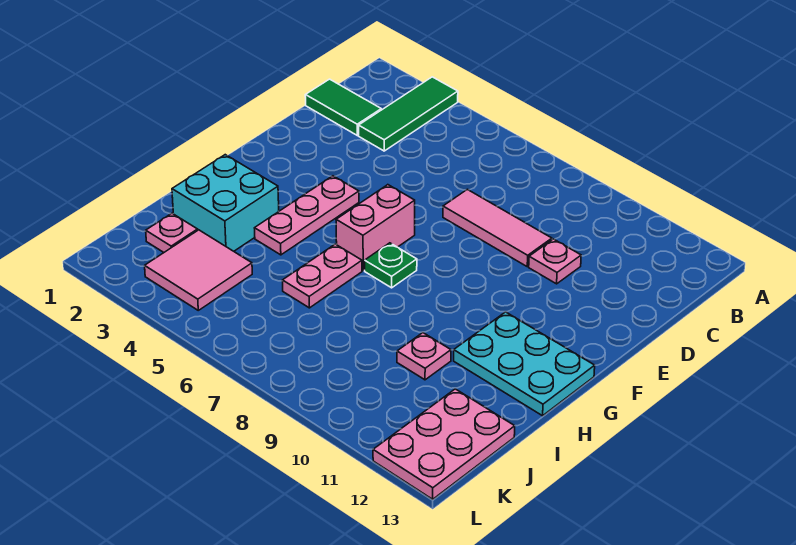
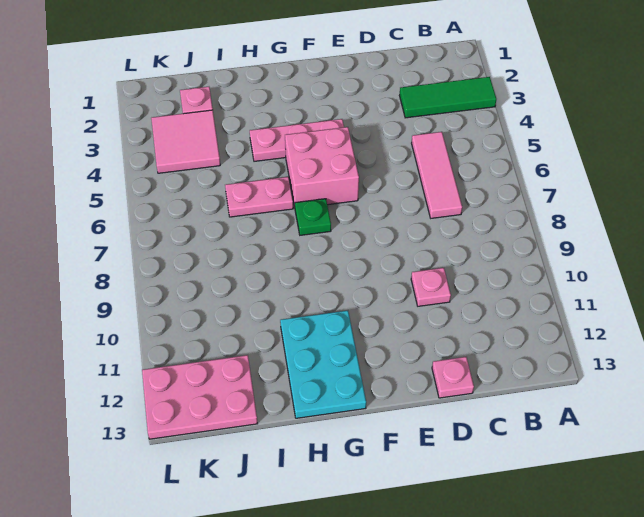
green tile C1:C2 level 1 -> none
pink tile D7:D9 level 1 -> pink tile C5:C7 level 1
pink brick F6:G6 level 1 -> pink brick F5:G6 level 1
cyan brick H2:I3 level 1 -> none
pink plate I10 level 1 -> pink plate D13 level 1

